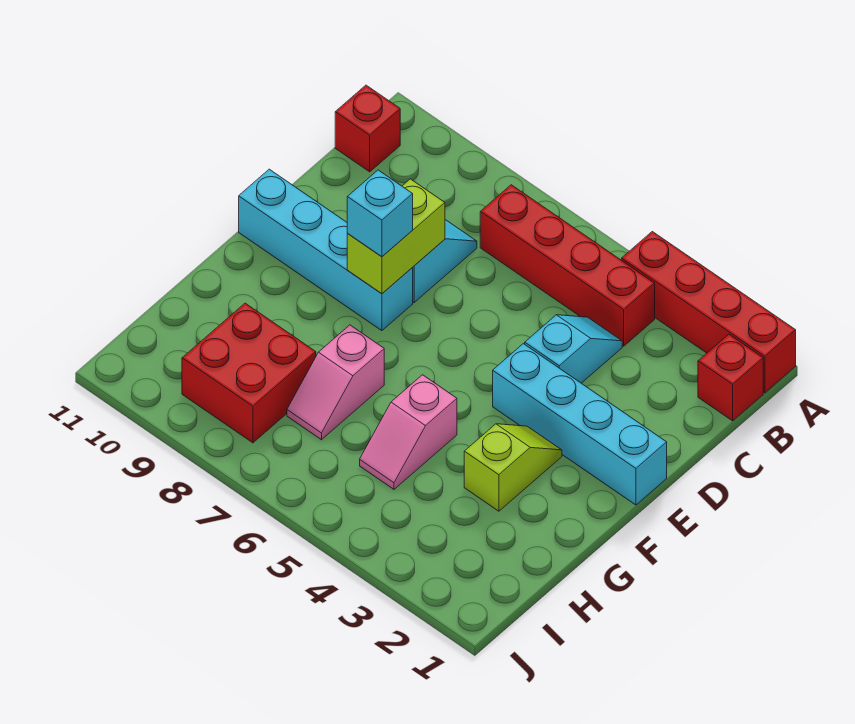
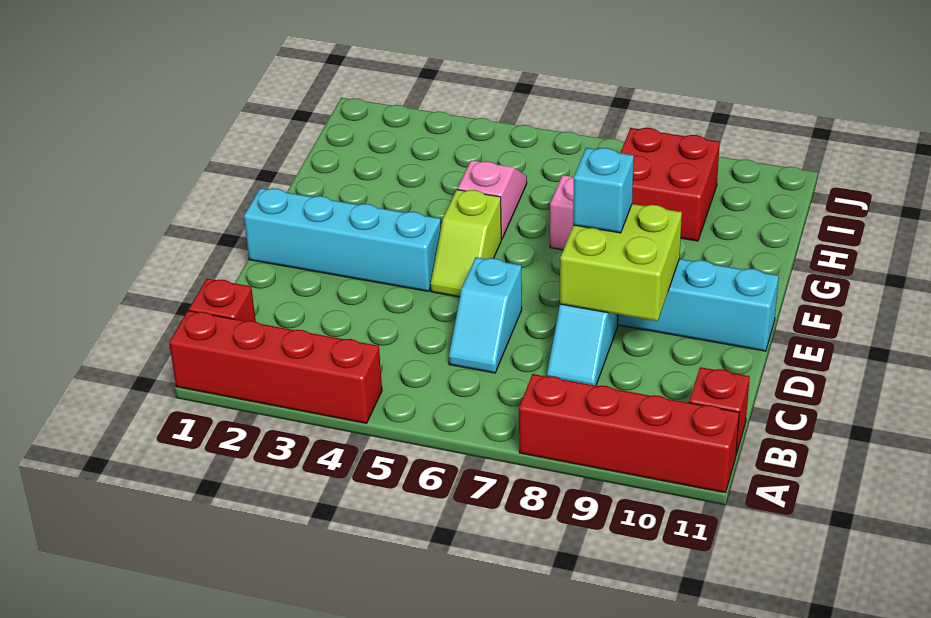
red brick B4:B7 level 1 -> red brick A8:A11 level 1
cyan slope C4:D4 level 1 top D -> cyan slope C6:D6 level 1 top D
lime brick D8:E8 level 2 -> lime brick D8:E9 level 2
lime slope F3:G3 level 1 top G -> lime slope E5:F5 level 1 top F

